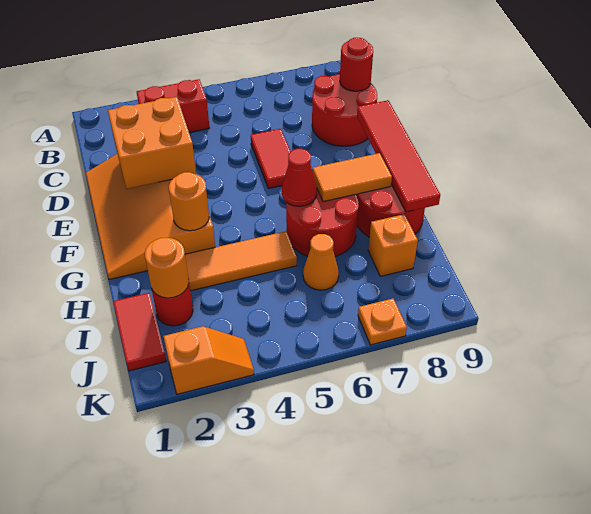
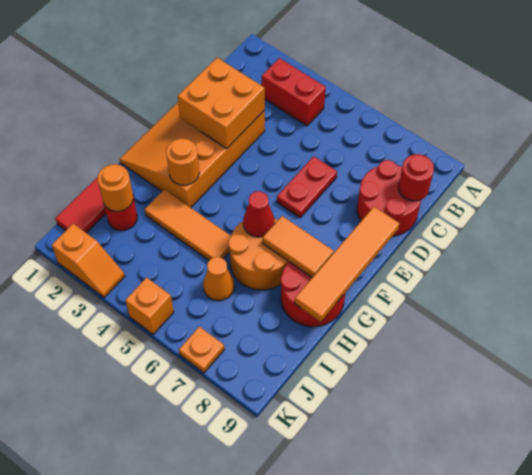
red tile D6:E6 level 1 -> red plate D6:E6 level 1
red tile E9:H9 level 2 -> orange tile E9:H9 level 2
red round brick G6:H7 level 1 -> orange round brick G6:H7 level 1
orange brick I8 level 1 -> orange brick K5 level 1

